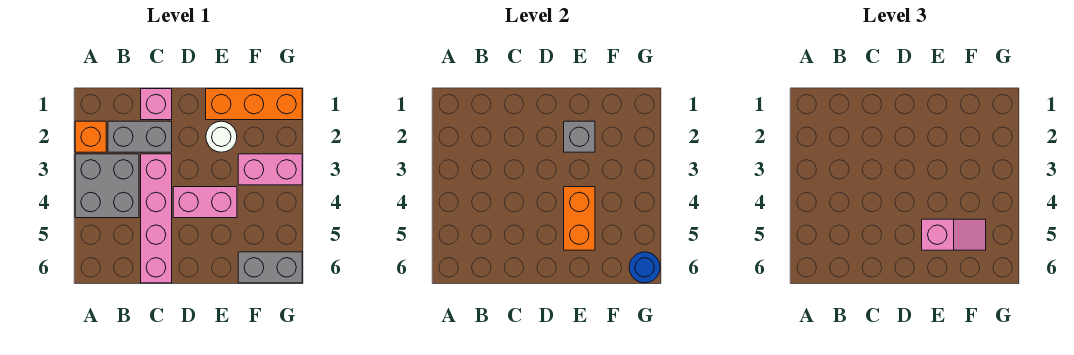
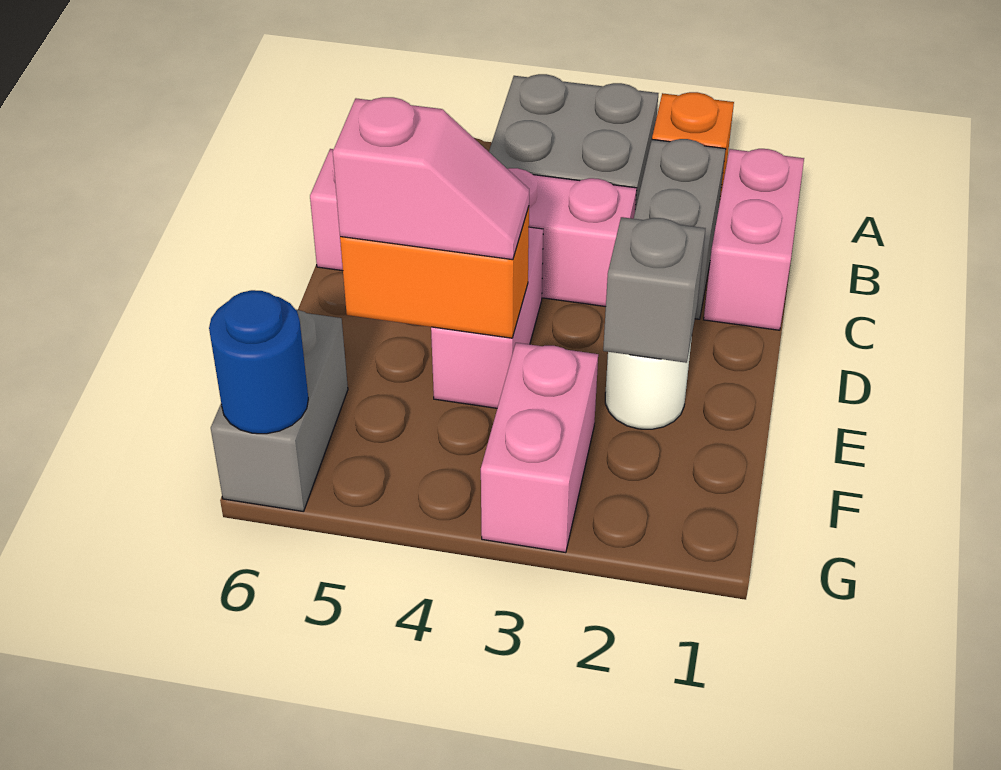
pink brick C1 level 1 -> pink brick B1:C1 level 1
orange brick E1:G1 level 1 -> none
pink slope E5:F5 level 3 top E -> pink slope E4:E5 level 3 top 5

